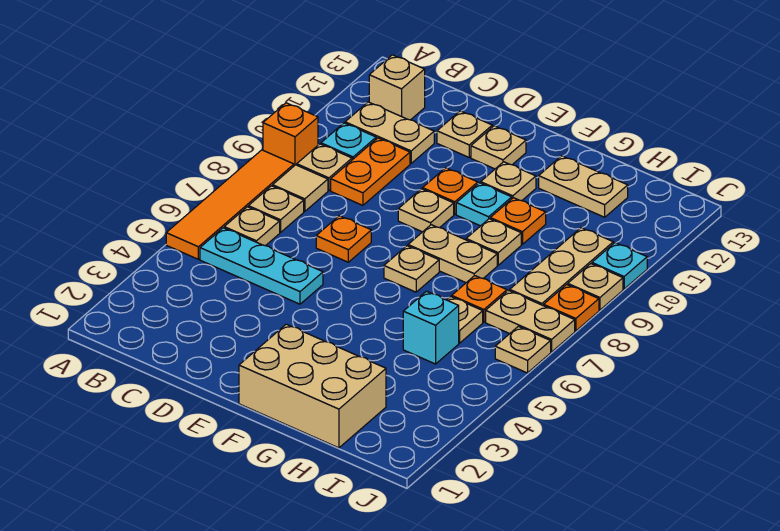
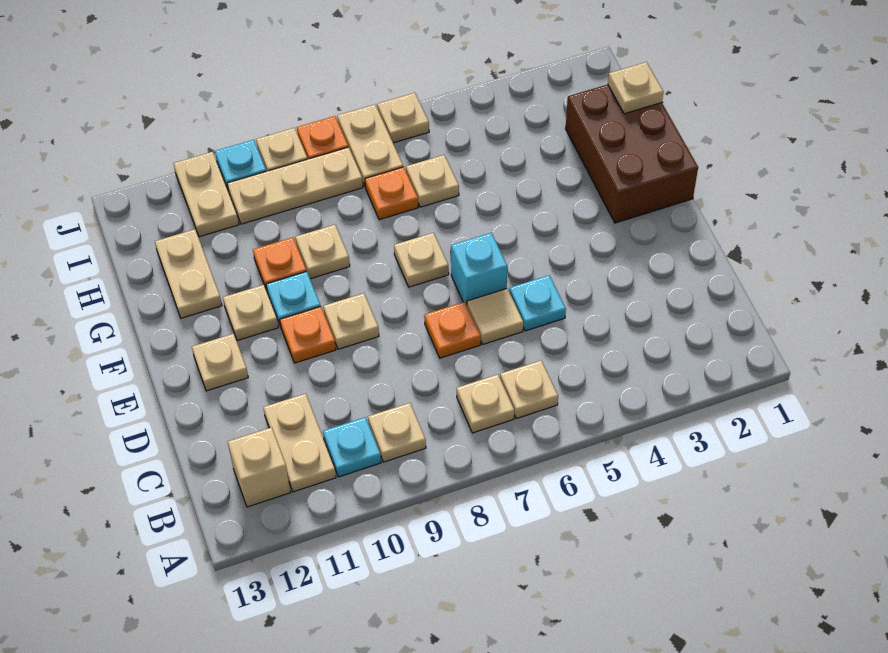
orange tile A5:A8 level 1 -> none
orange brick A9 level 1 -> none
cyan plate B5:D5 level 1 -> cyan plate D5 level 1
tan tile B8 level 1 -> tan tile D6 level 1
orange plate C9:C10 level 1 -> none
tan plate D12 level 1 -> tan plate H1 level 2
tan brick F1:H2 level 1 -> brown brick F1:H2 level 1
tan plate F8:G8 level 1 -> tan plate I11:J11 level 1
cyan brick H5 level 1 -> cyan brick E6 level 1

